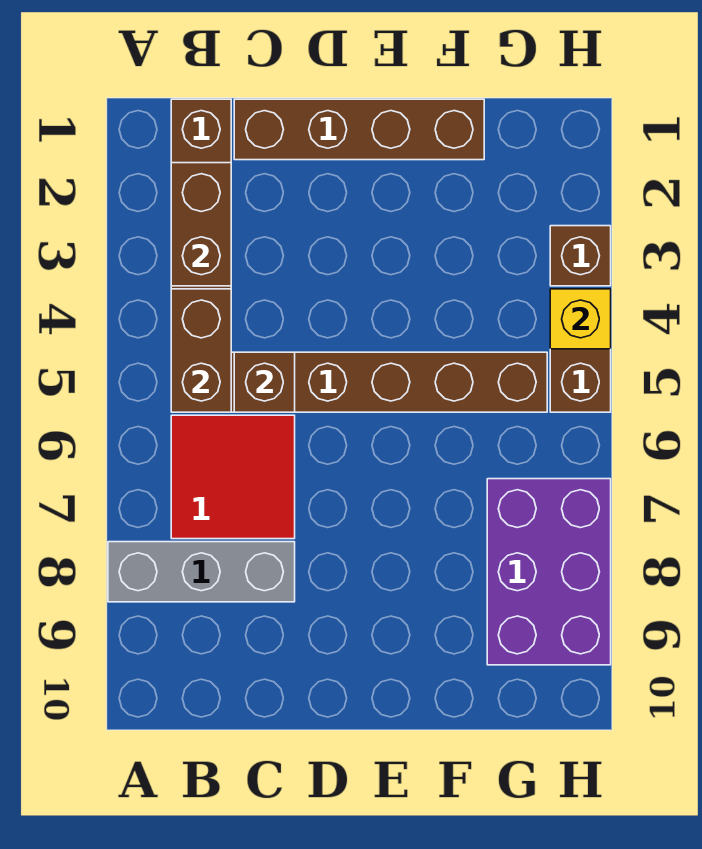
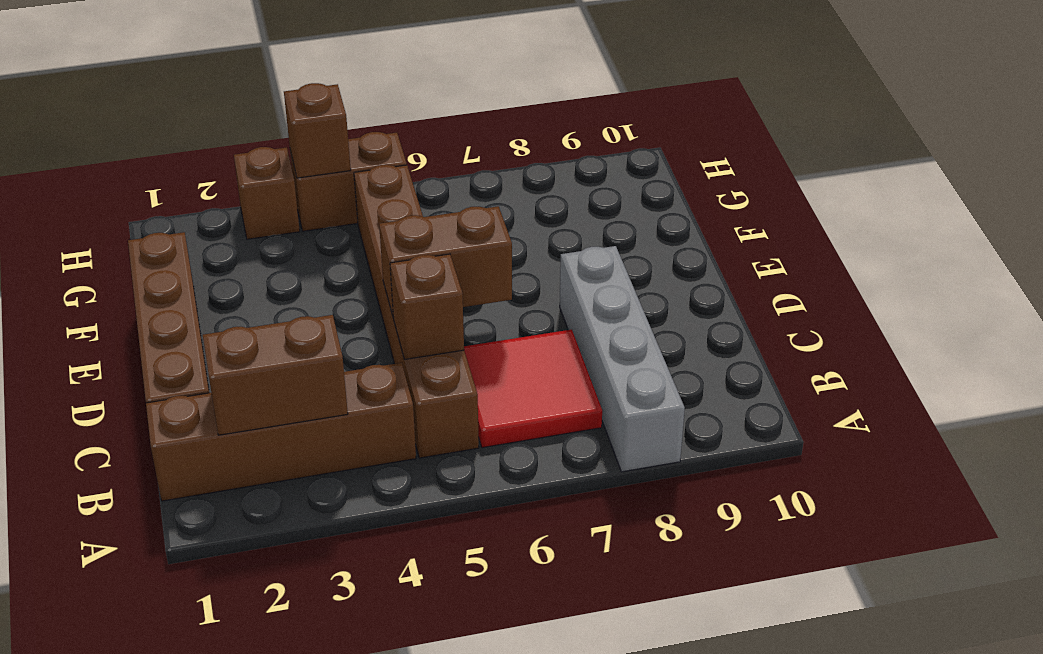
grey brick A8:C8 level 1 -> grey brick A8:D8 level 1
brown brick B4:B5 level 2 -> brown brick D5:D6 level 2
purple brick G7:H9 level 1 -> none
yellow brick H4 level 2 -> brown brick H4 level 2

